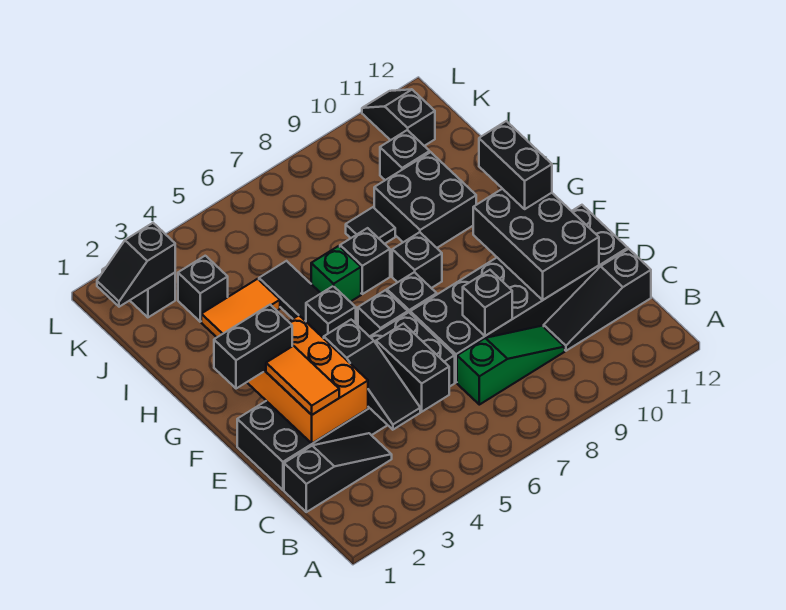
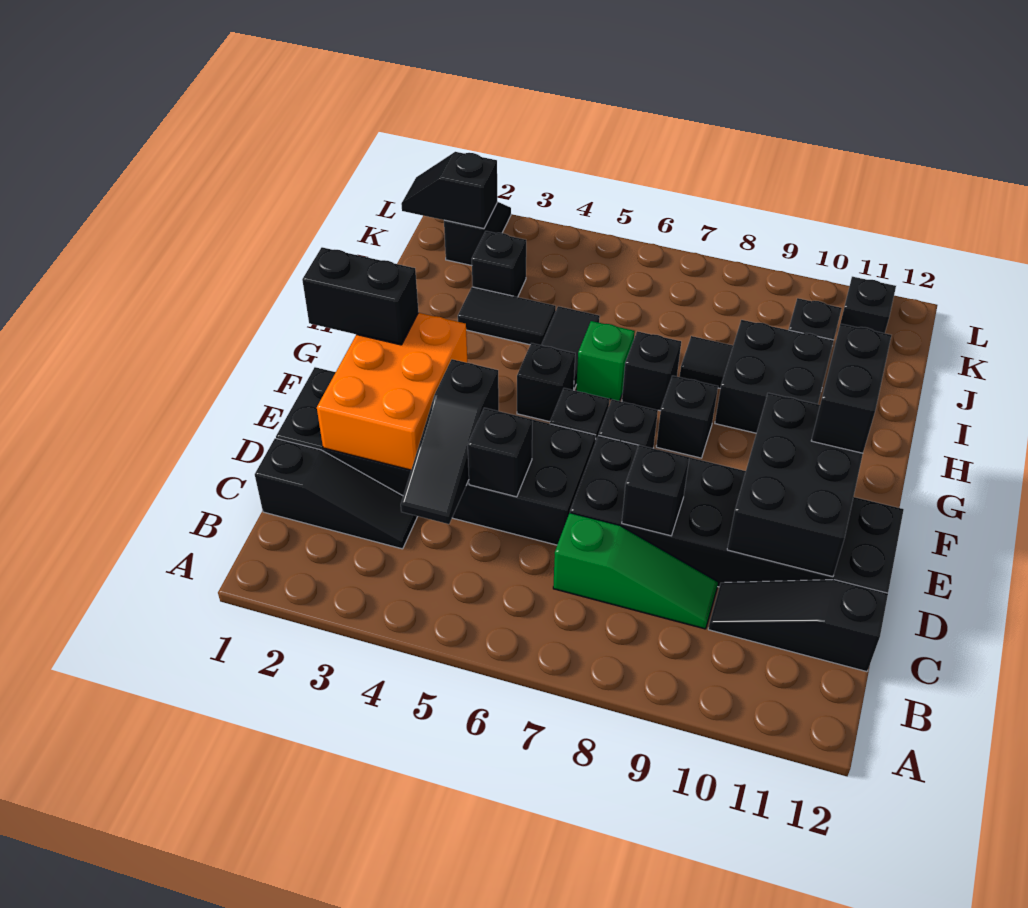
black brick C5:D5 level 2 -> black brick D5 level 2
orange tile D2:E2 level 3 -> none
orange tile I3:I4 level 1 -> black tile I3:I4 level 1

